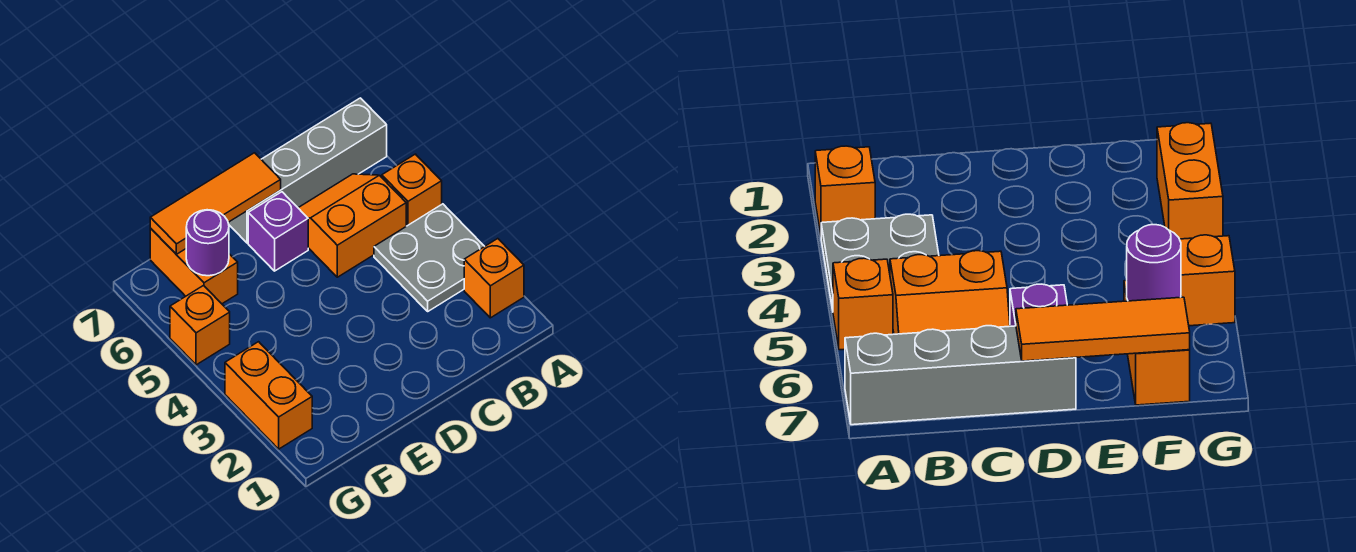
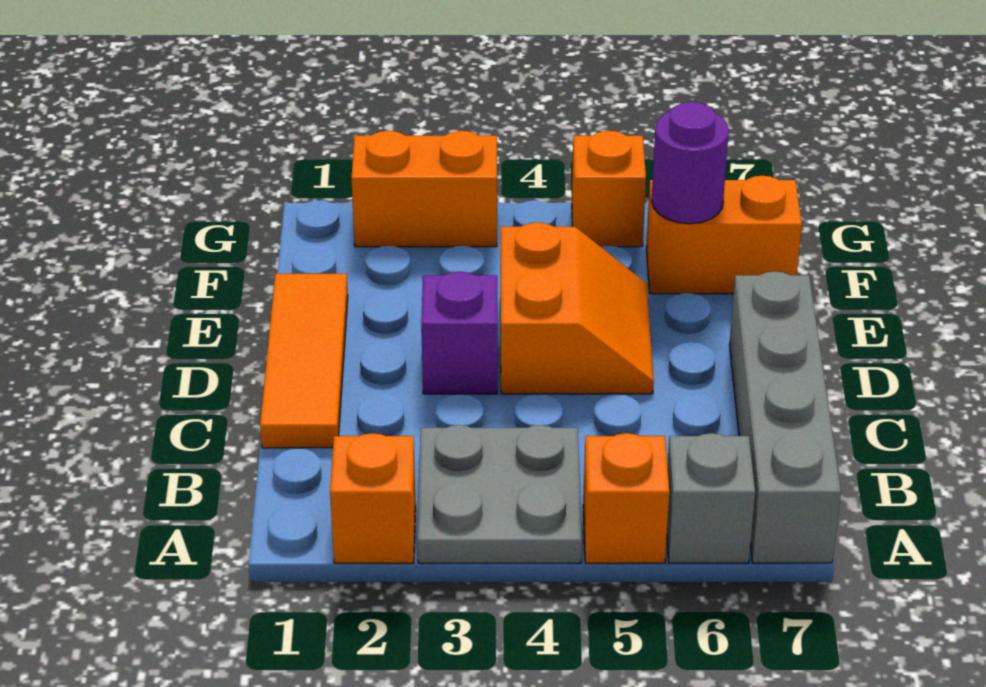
none -> grey brick A6 level 1
orange slope B5:C6 level 1 top 5 -> orange slope D4:E5 level 1 top 4
purple brick D6 level 1 -> purple brick D3 level 1
orange tile D7:F7 level 2 -> orange tile C1:E1 level 1

